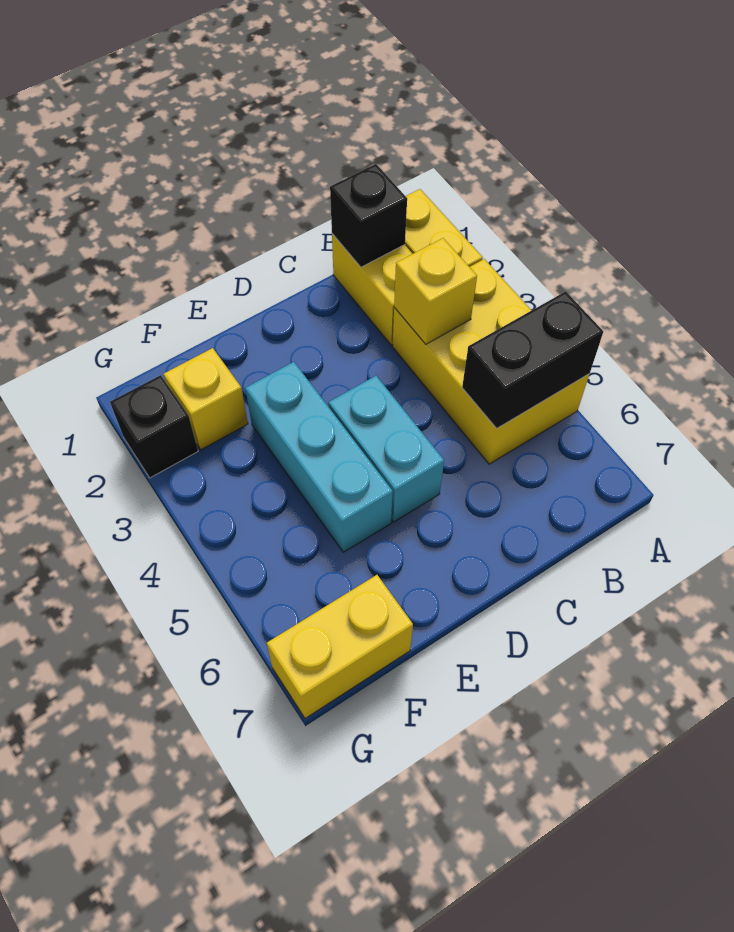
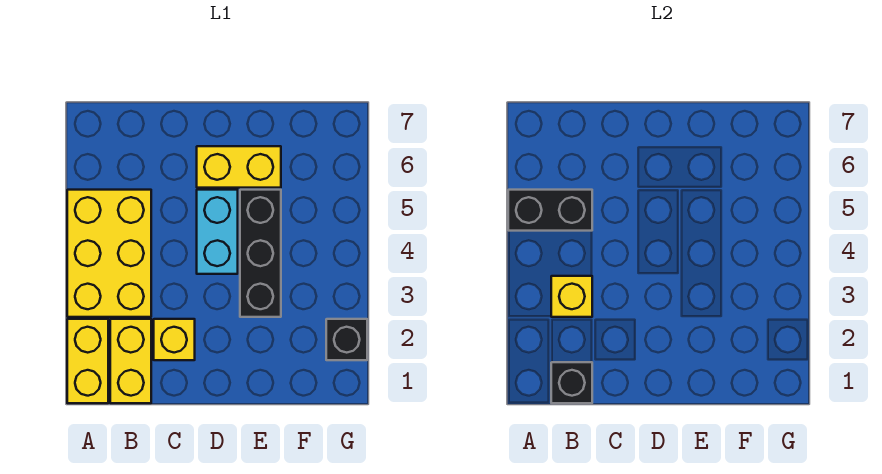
cyan brick E3:E5 level 1 -> black brick E3:E5 level 1
yellow brick F2 level 1 -> yellow brick C2 level 1
yellow brick F7:G7 level 1 -> yellow brick D6:E6 level 1

